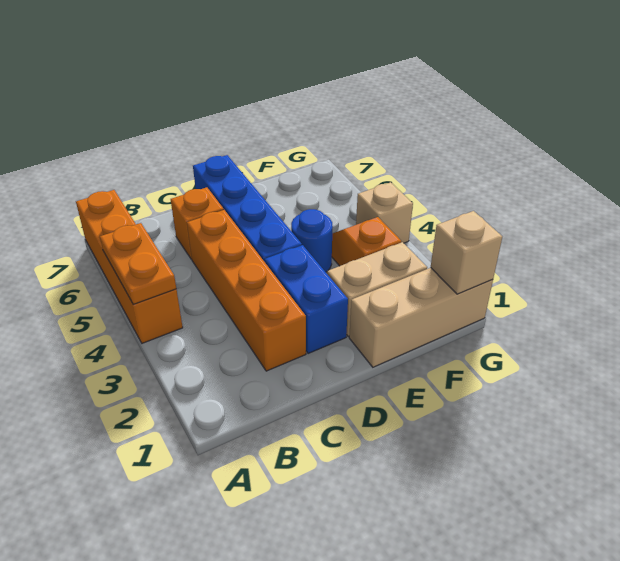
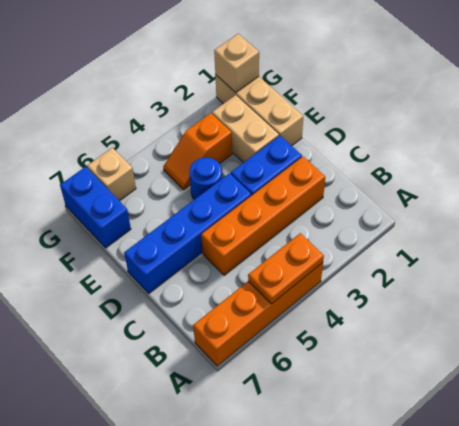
orange brick C6 level 1 -> none
none -> blue brick F7:G7 level 1
tan brick G4 level 1 -> tan brick G6 level 1

